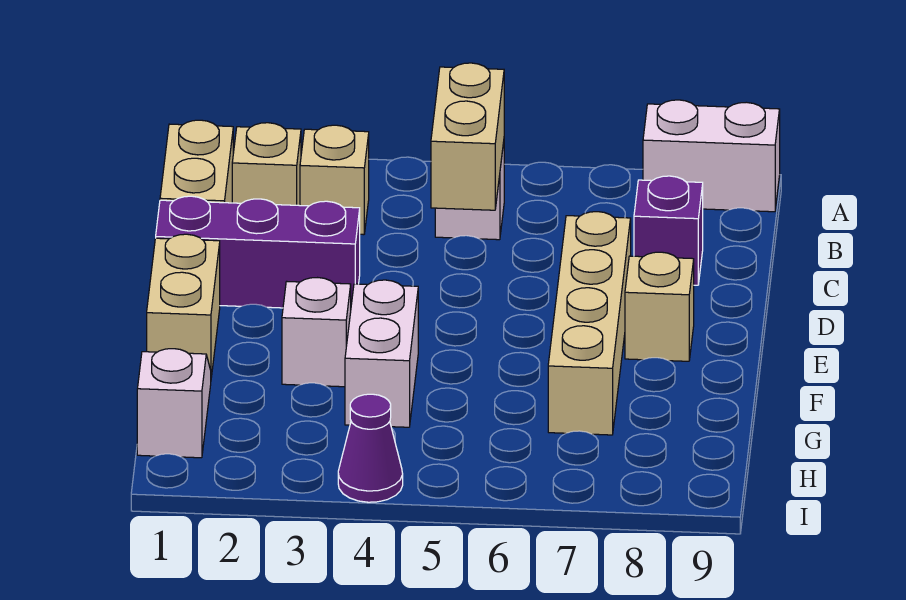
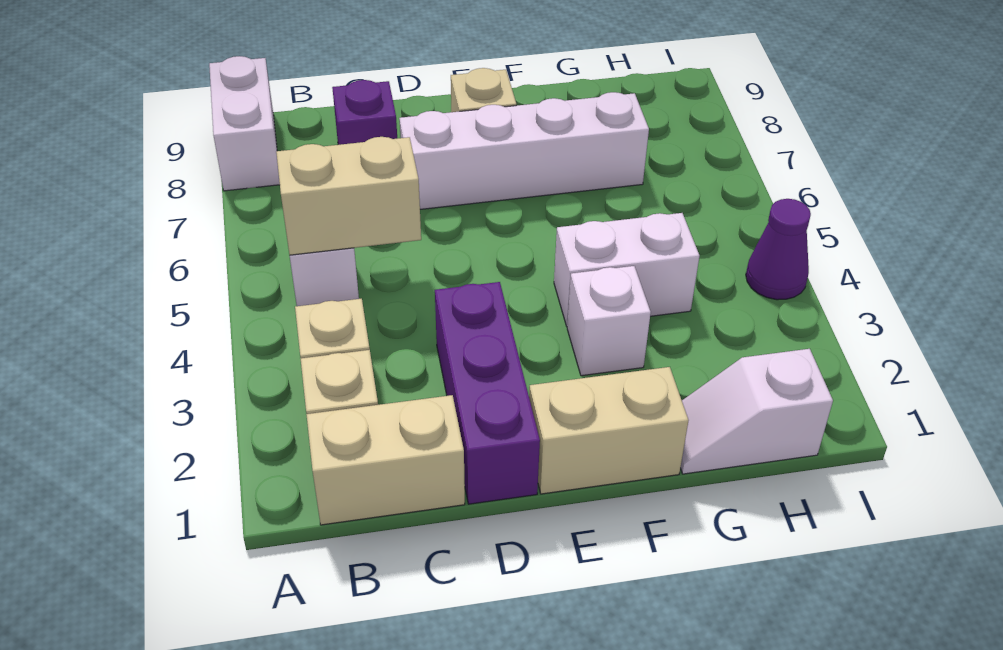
tan brick D7:G7 level 1 -> white brick D7:G7 level 1

